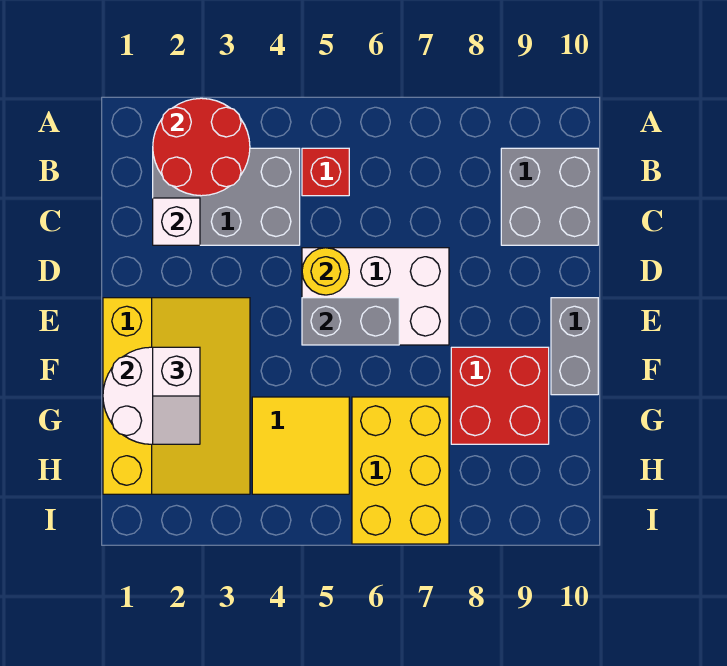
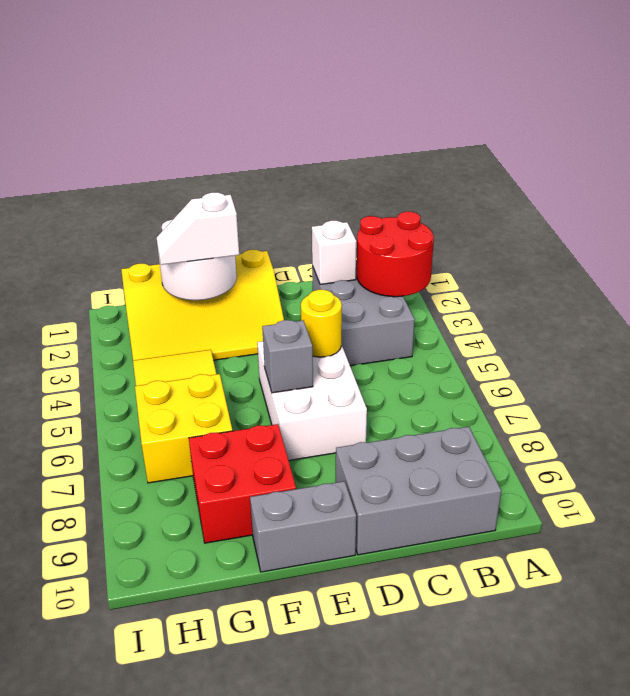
red brick B5 level 1 -> none
grey brick B9:C10 level 1 -> grey brick B9:D10 level 1
grey brick E5:E6 level 2 -> grey brick E6 level 2
yellow brick G6:I7 level 1 -> yellow brick G6:H7 level 1

